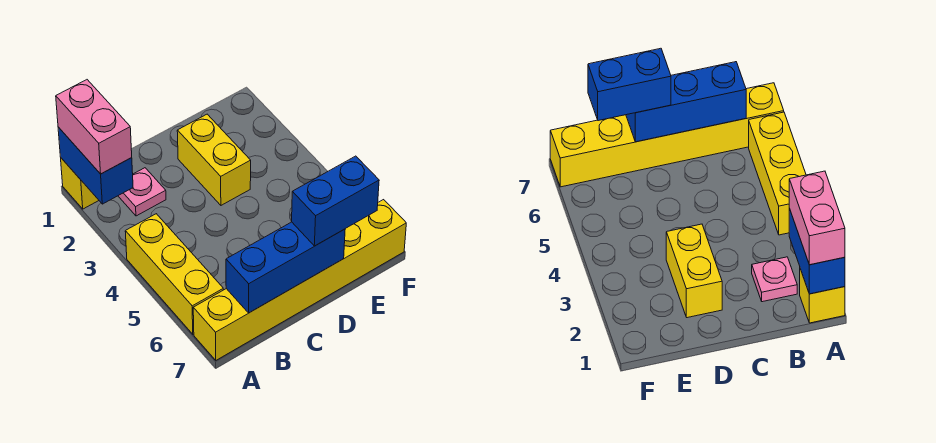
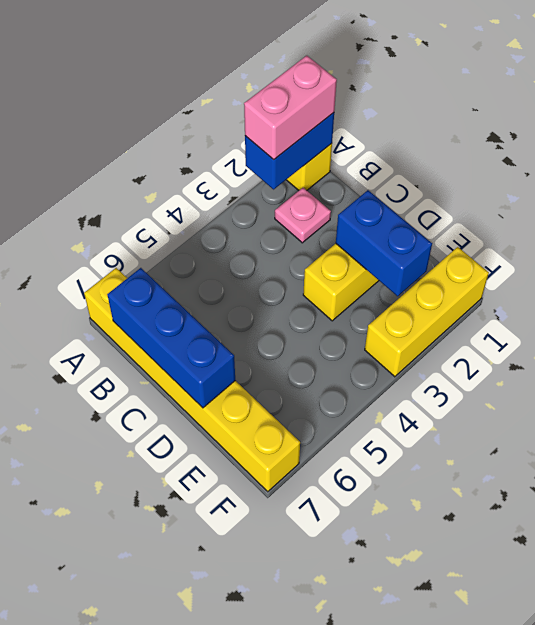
yellow brick A4:A6 level 1 -> yellow brick F1:F3 level 1
blue brick D7:E7 level 3 -> blue brick D2:E2 level 2

